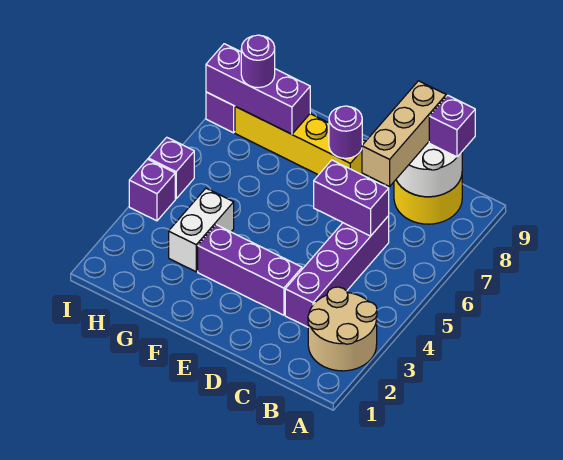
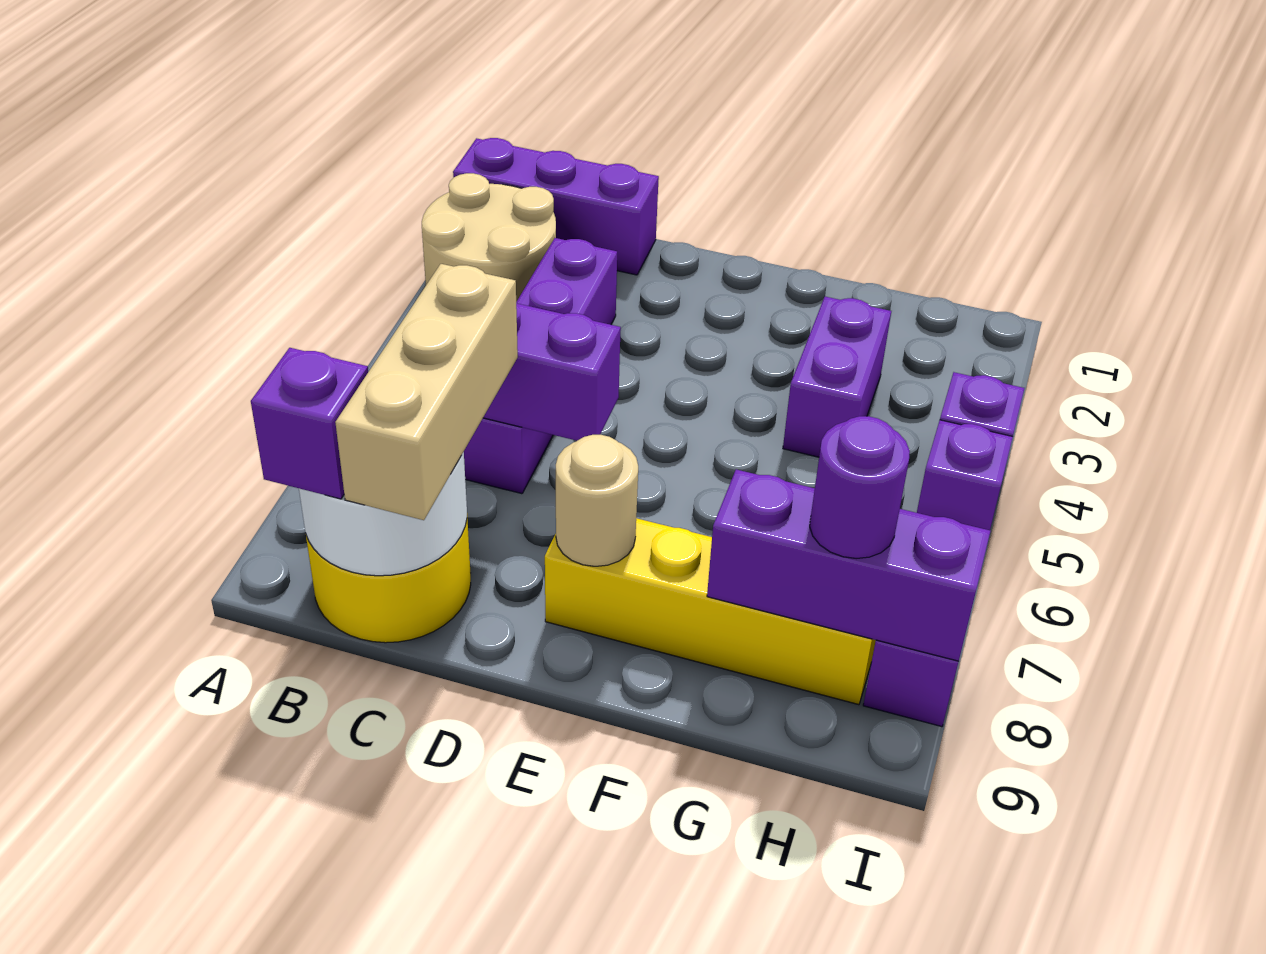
purple brick D3:F3 level 1 -> purple brick A1:C1 level 1
purple round brick E8 level 2 -> tan round brick E8 level 2
white brick G3:G4 level 1 -> purple brick G3:G4 level 1

